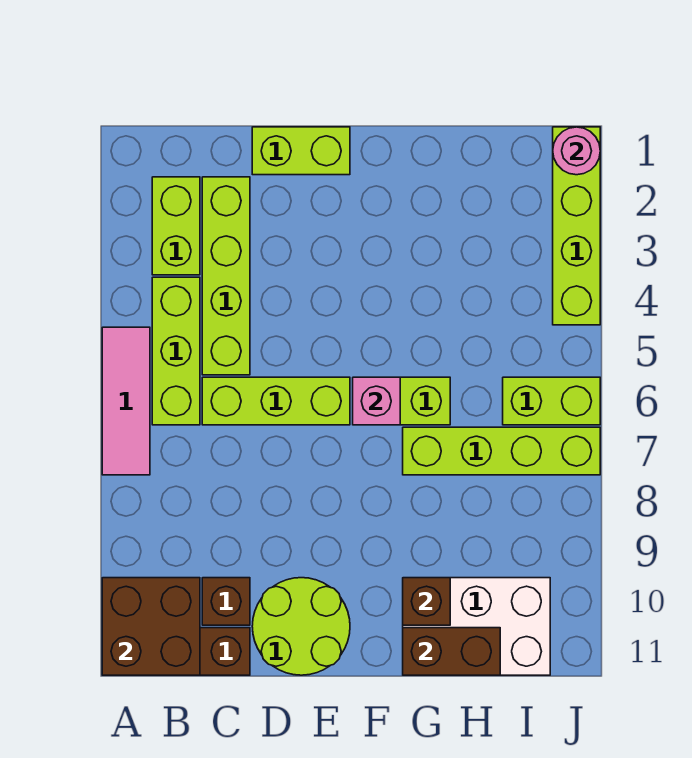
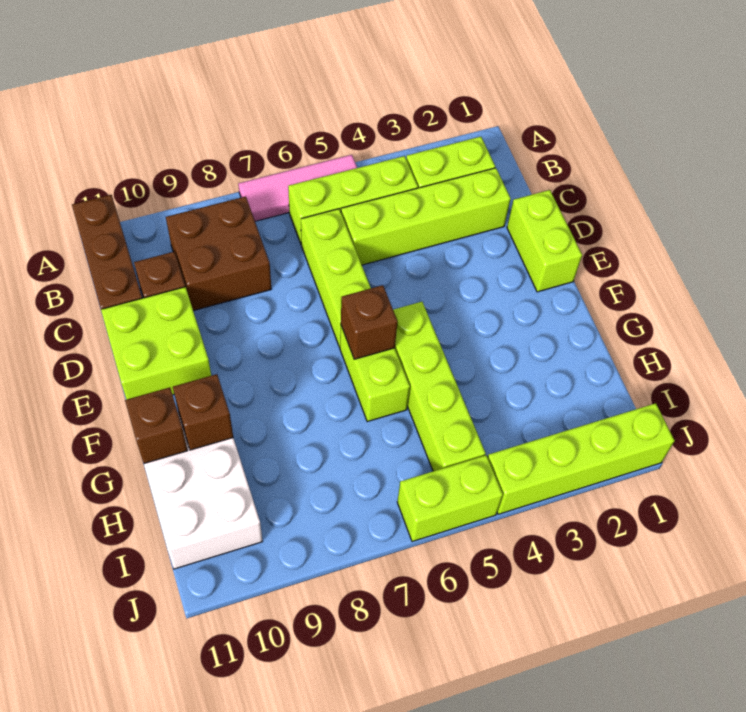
brown brick A10:B11 level 2 -> brown brick B8:C9 level 1
lime round brick D10:E11 level 1 -> lime brick D10:E11 level 1
pink brick F6 level 2 -> brown brick F6 level 2
lime brick G7:J7 level 1 -> lime brick F5:I5 level 1
brown brick G11:H11 level 2 -> brown brick G11 level 2
lime brick I6:J6 level 1 -> lime brick J5:J6 level 1
pink round brick J1 level 2 -> none

